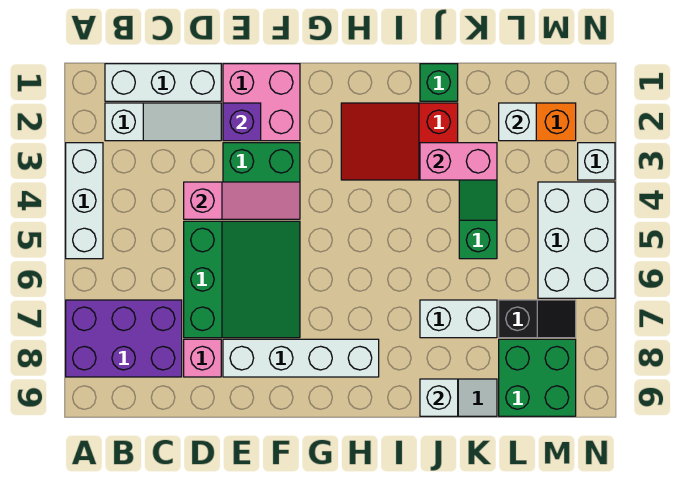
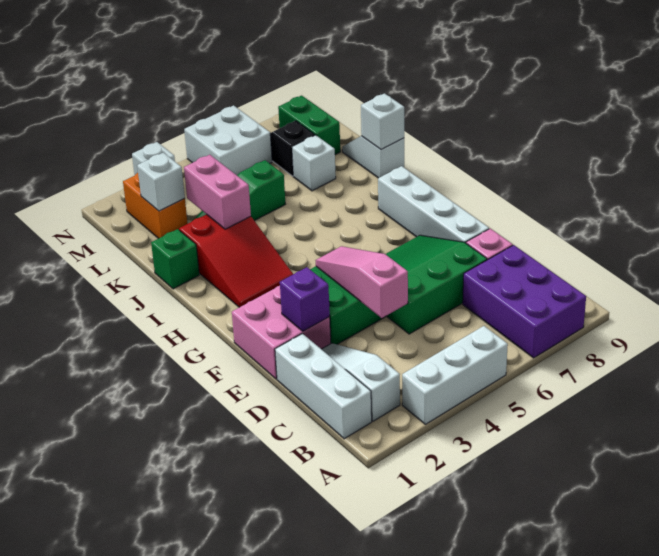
white brick J7:K7 level 1 -> white brick K7 level 1
green brick L8:M9 level 1 -> green brick L8:M8 level 1
white brick M4:N6 level 1 -> white brick M5:N6 level 1

